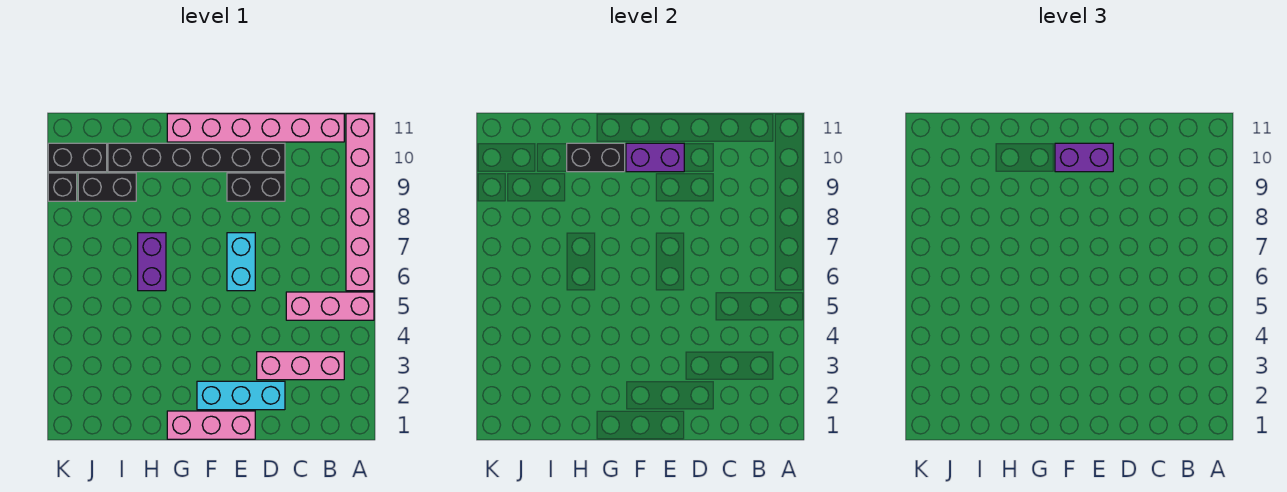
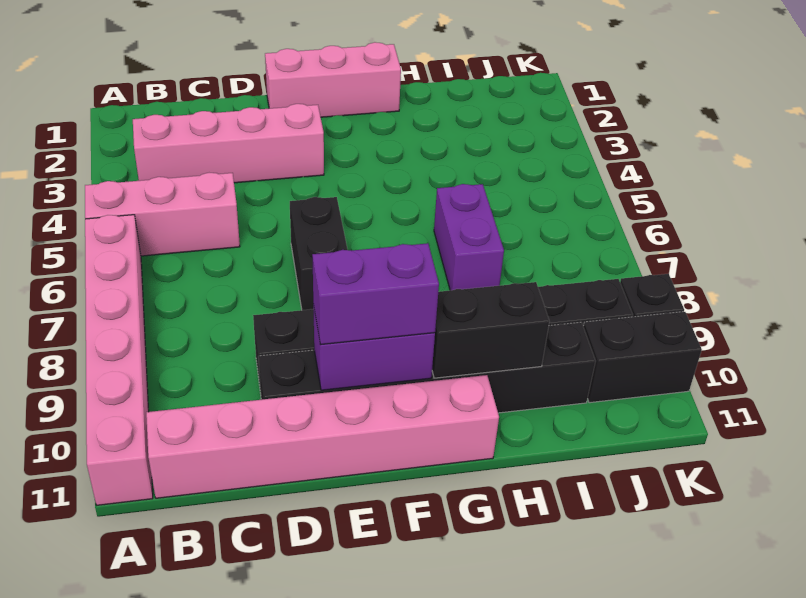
pink brick B3:D3 level 1 -> pink brick B3:E3 level 1
cyan brick D2:F2 level 1 -> none
cyan brick E6:E7 level 1 -> black brick E6:E7 level 1

